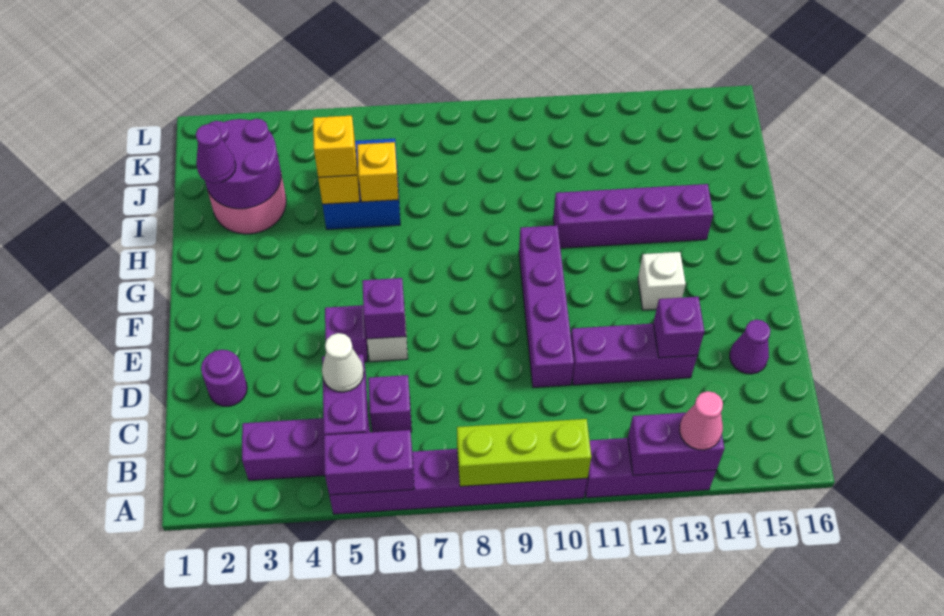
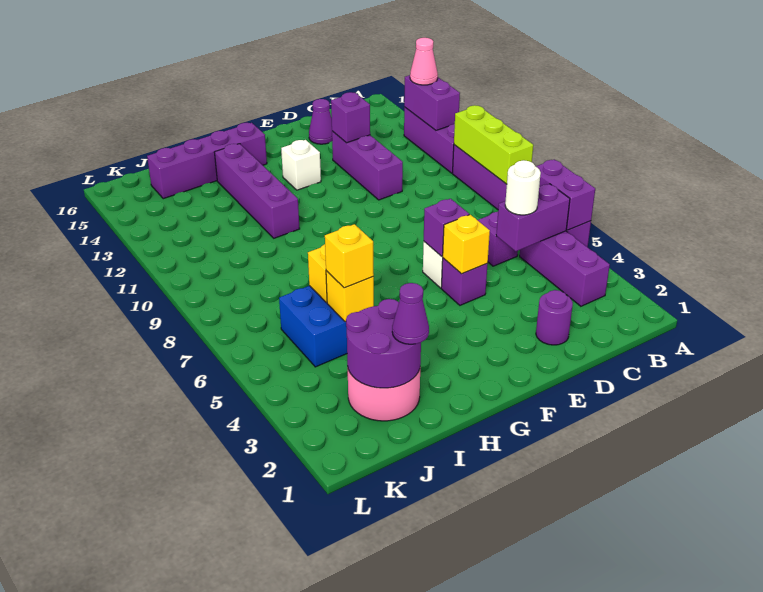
white cone C5 level 3 -> white round brick C5 level 3
purple brick D10:G10 level 1 -> purple brick G15:J15 level 1
none -> yellow brick E5 level 2

